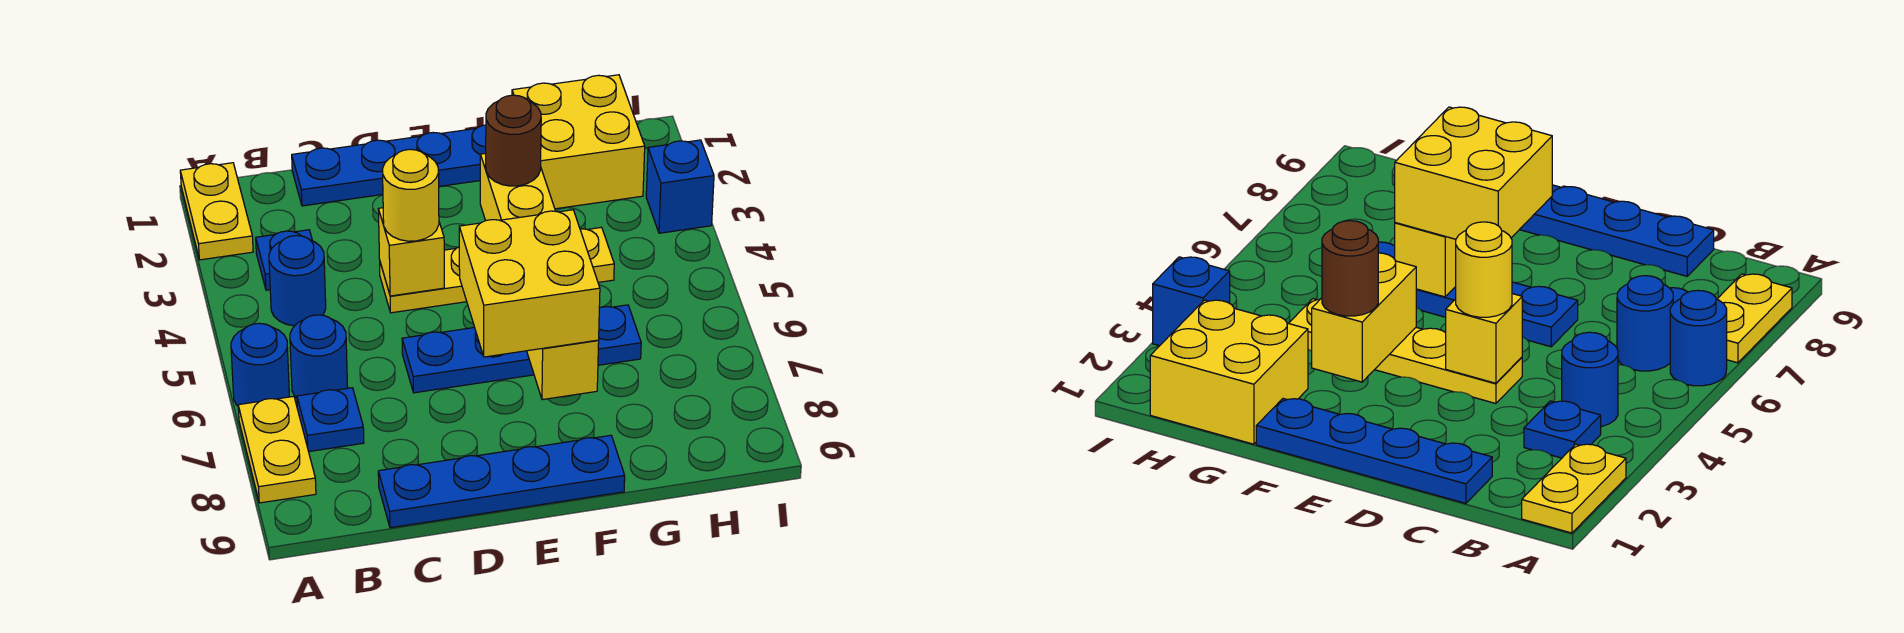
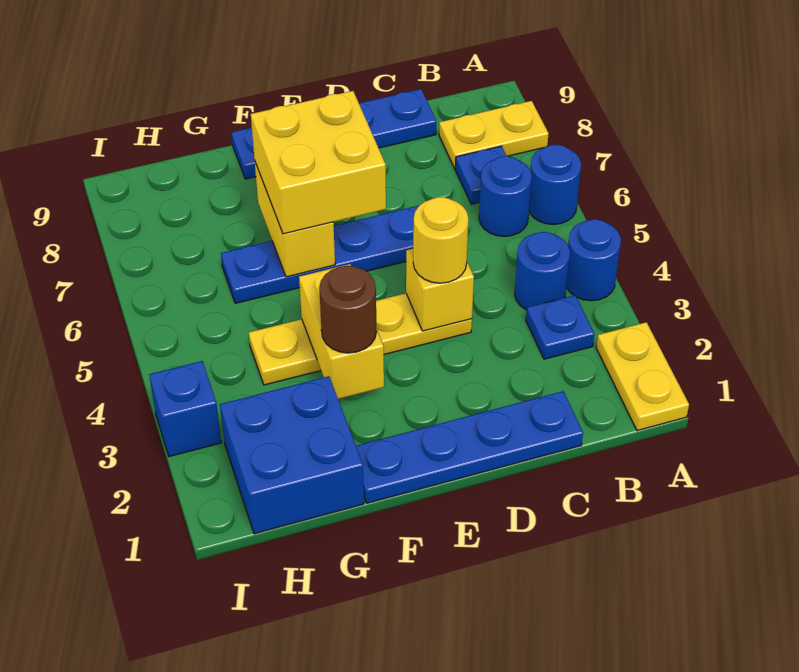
none -> blue round brick A4 level 1
yellow plate A7:A8 level 1 -> yellow plate A8:B8 level 1
yellow brick G1:H2 level 1 -> blue brick G1:H2 level 1

